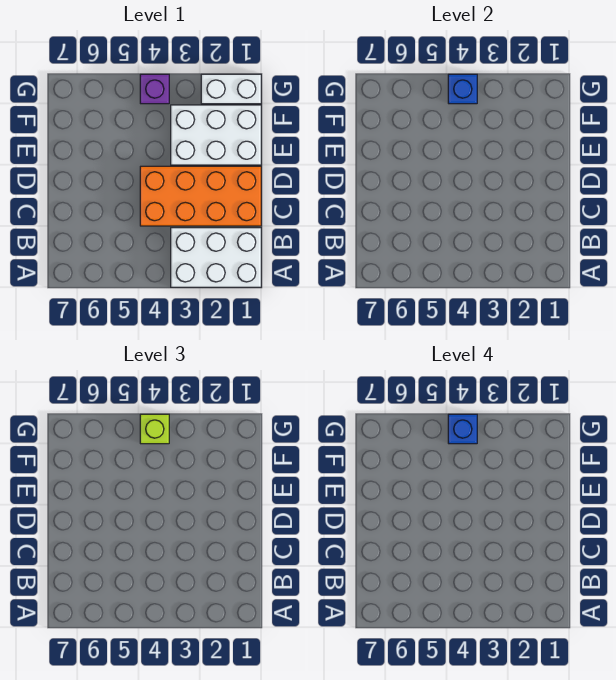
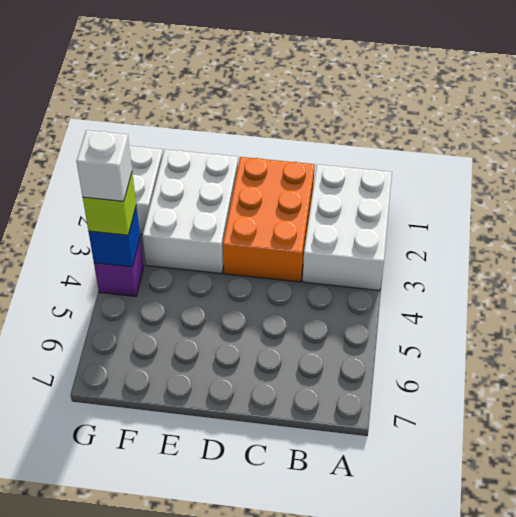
orange brick C1:D4 level 1 -> orange brick C1:D3 level 1
blue brick G4 level 4 -> white brick G4 level 4

